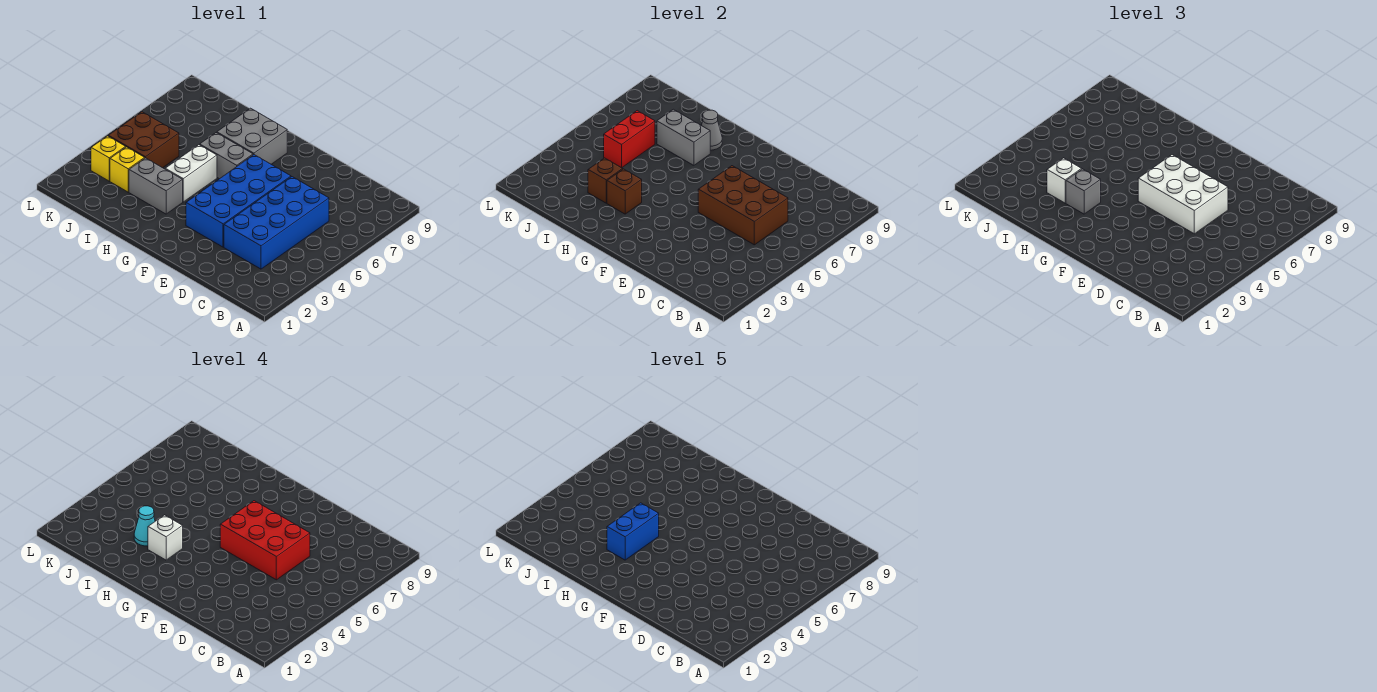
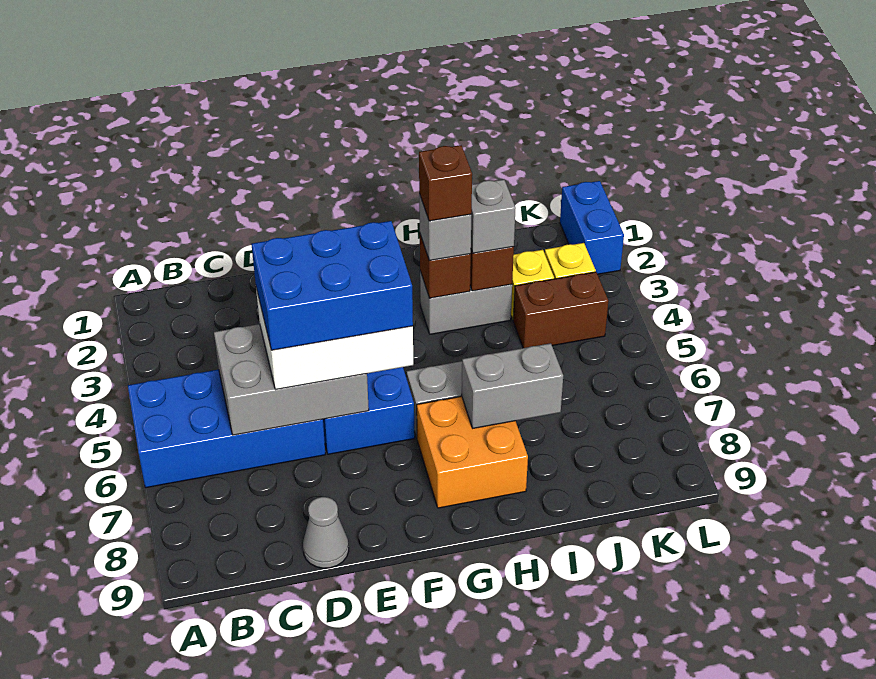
blue brick C3:D6 level 1 -> blue brick A5:D6 level 1
brown brick C5:E6 level 2 -> grey brick C5:E6 level 2
red brick D5:F6 level 4 -> blue brick D5:F6 level 4
grey brick G7:H8 level 1 -> orange brick G7:H8 level 1
white brick H3 level 4 -> brown brick H3 level 4
blue brick H3:H4 level 5 -> blue brick L1:L2 level 1
white brick H4:H5 level 1 -> none
grey cone H8 level 2 -> grey cone D9 level 1
white brick I3 level 3 -> grey brick I3 level 3
cyan cone I3 level 4 -> none
brown brick J4:K5 level 1 -> brown brick J4:K4 level 1
red brick J5:J6 level 2 -> none

